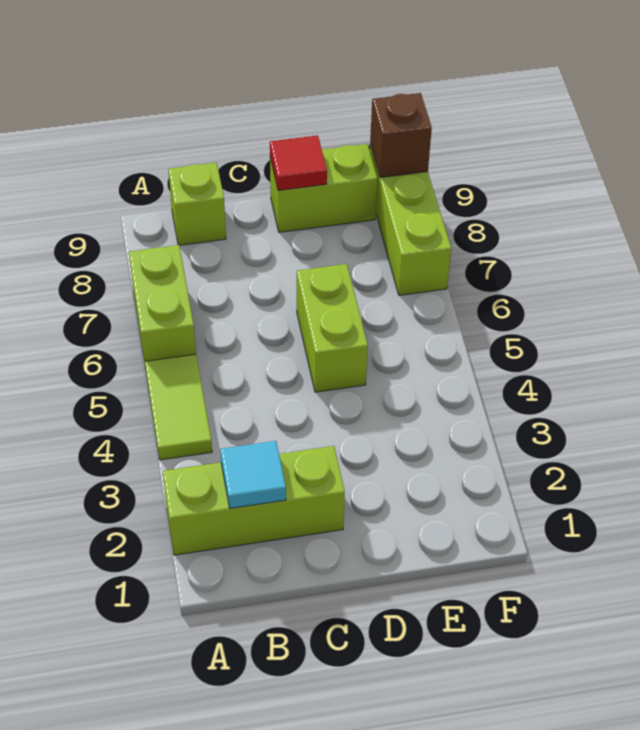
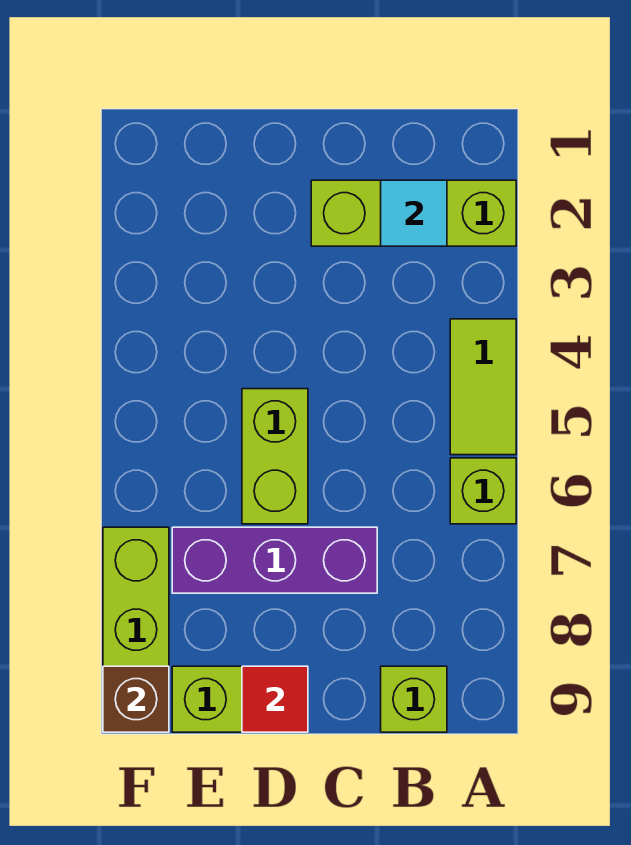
lime brick A6:A7 level 1 -> lime brick A6 level 1
none -> purple brick C7:E7 level 1

